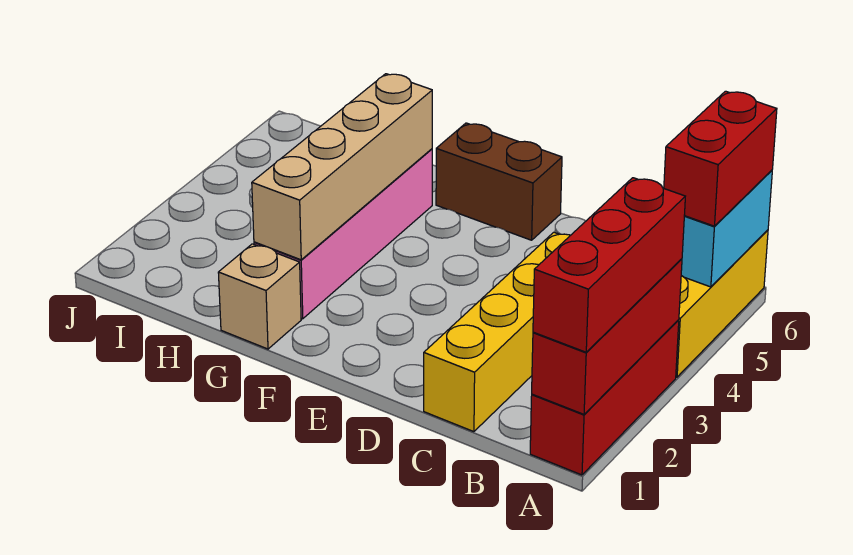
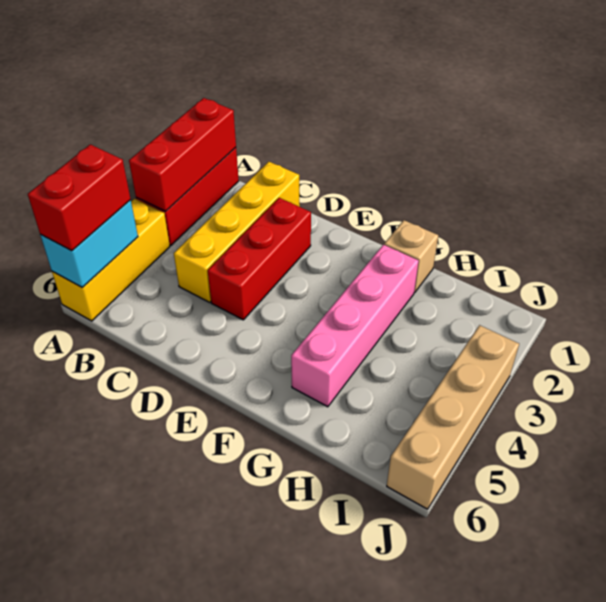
red brick A1:A3 level 3 -> red brick D2:D4 level 1
brown brick E6:F6 level 1 -> none
tan brick G2:G5 level 2 -> tan brick J3:J6 level 1

